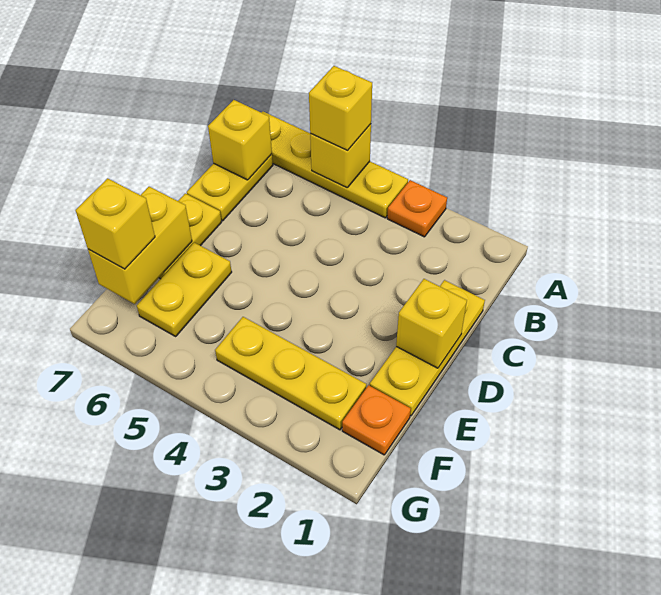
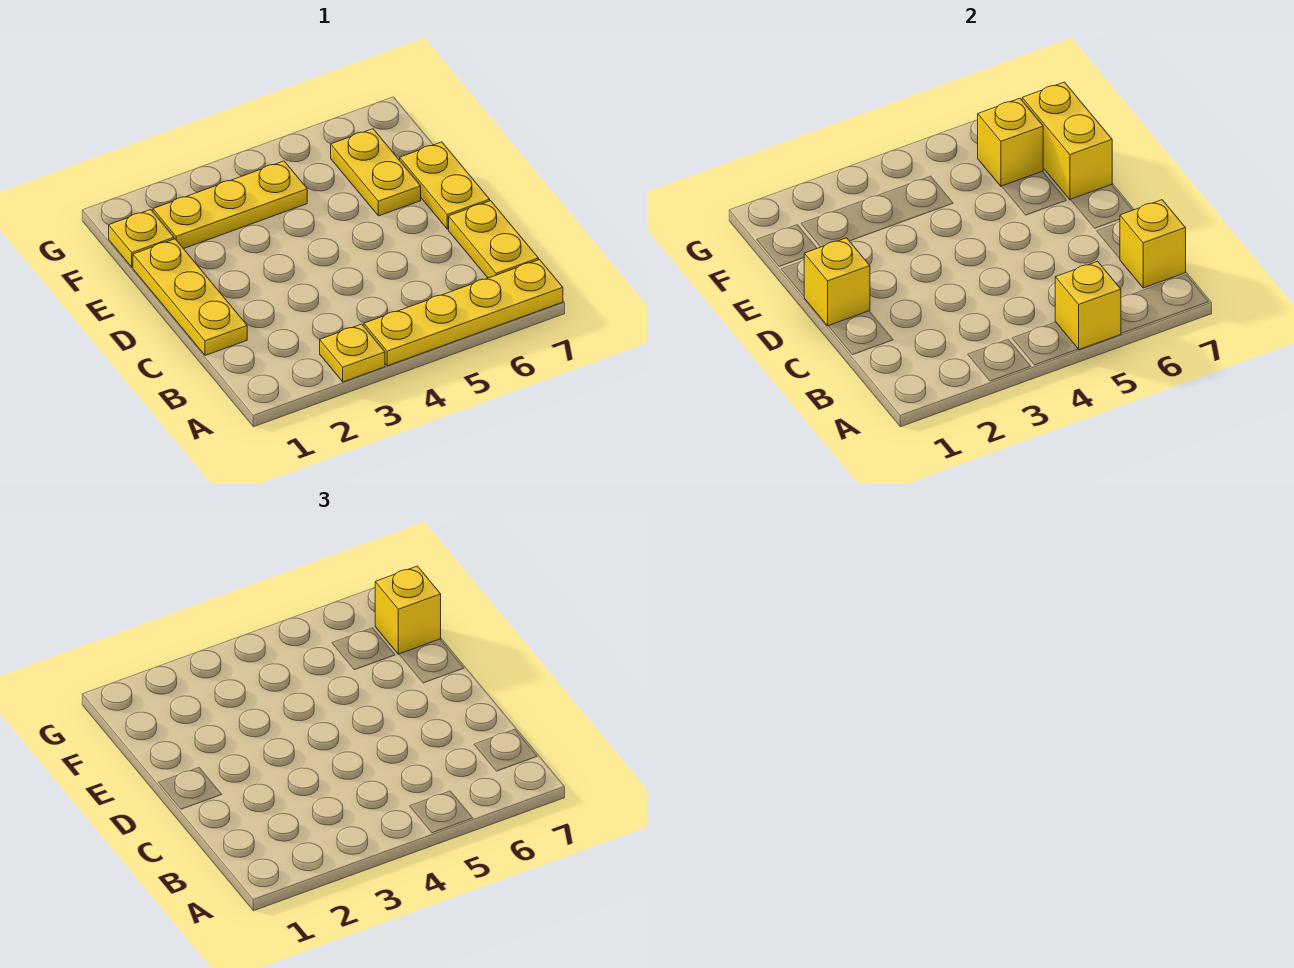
orange plate A3 level 1 -> yellow plate A3 level 1
yellow brick A5 level 3 -> yellow brick F6 level 2
orange plate F1 level 1 -> yellow plate F1 level 1

